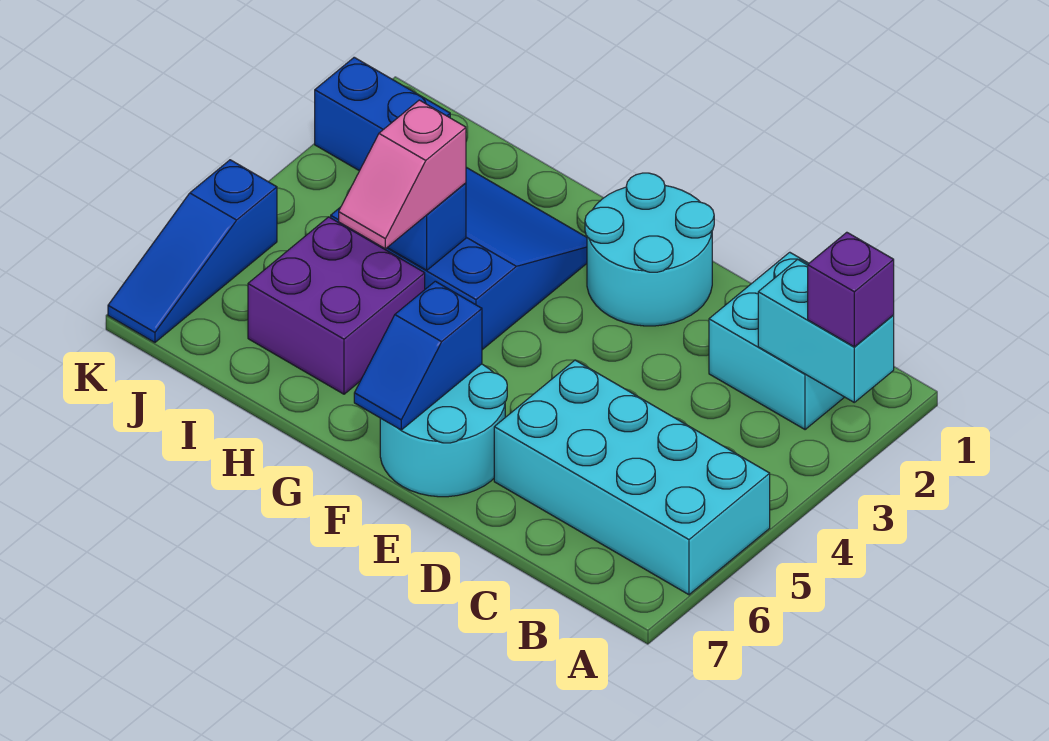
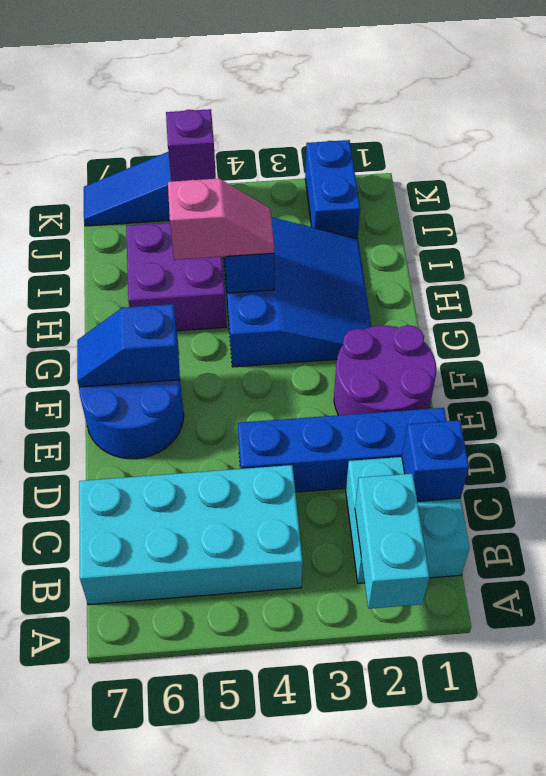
purple brick A2 level 3 -> purple brick K5 level 2
cyan brick A5:D6 level 1 -> cyan brick B4:C7 level 1
none -> blue brick C1 level 2
none -> blue brick D1:D4 level 1
cyan round brick E1:F2 level 1 -> purple round brick E1:F2 level 1
cyan round brick E6:F7 level 1 -> blue round brick E6:F7 level 1
pink slope H4:H5 level 3 top 4 -> pink slope H4:H5 level 3 top 5

